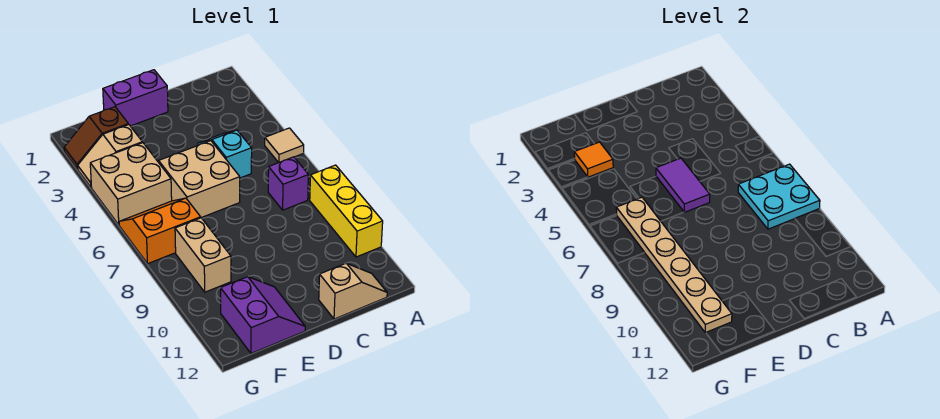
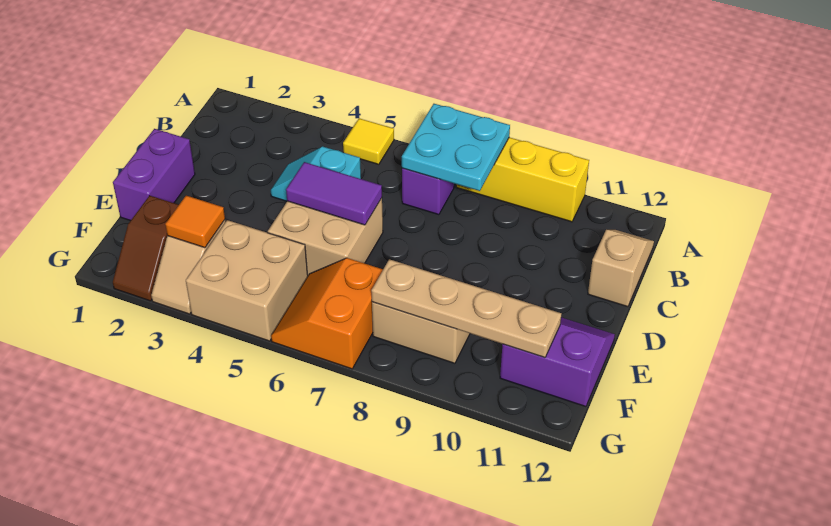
tan tile A5 level 1 -> yellow tile A5 level 1
tan plate F6:F11 level 2 -> tan plate F8:F11 level 2

